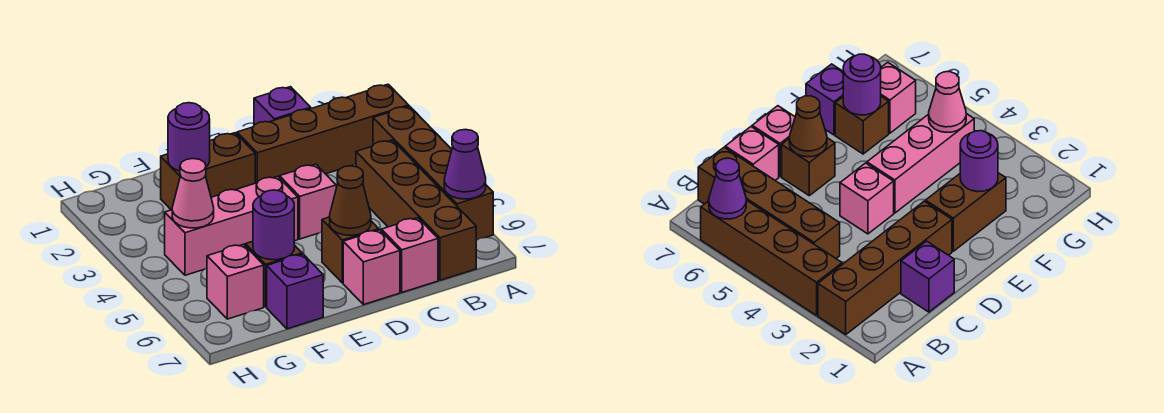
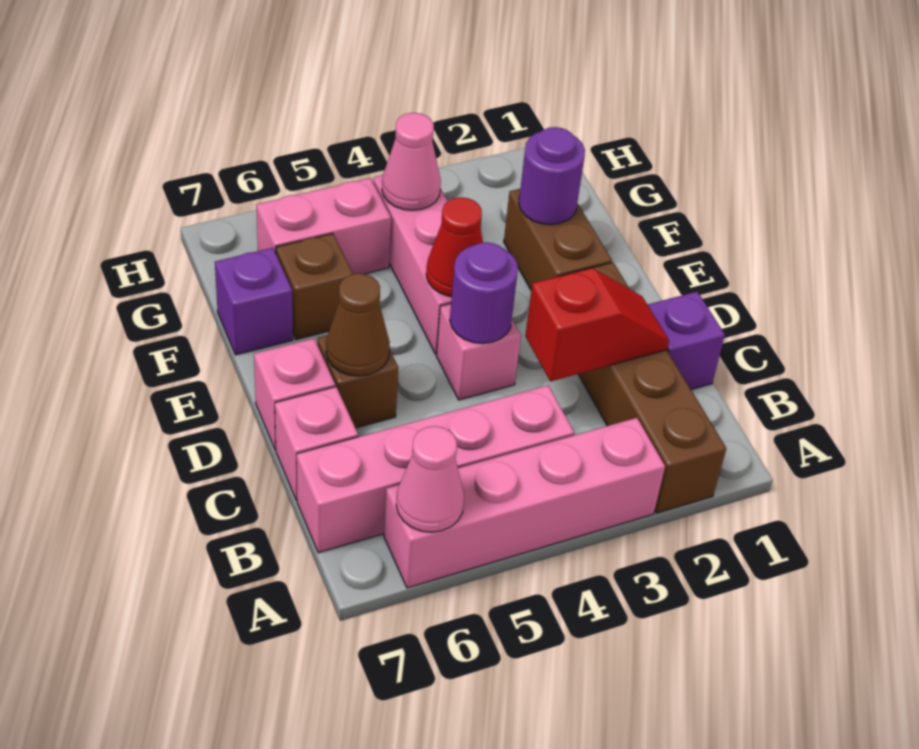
brown brick A3:A6 level 1 -> pink brick A3:A6 level 1
purple cone A6 level 2 -> pink cone A6 level 2
brown brick B4:B7 level 1 -> pink brick B4:B7 level 1
none -> red slope C2:C3 level 2 top 3
none -> red cone E4 level 2
purple round brick F6 level 2 -> purple round brick D4 level 2
pink brick G6 level 1 -> pink brick G5:G6 level 1

